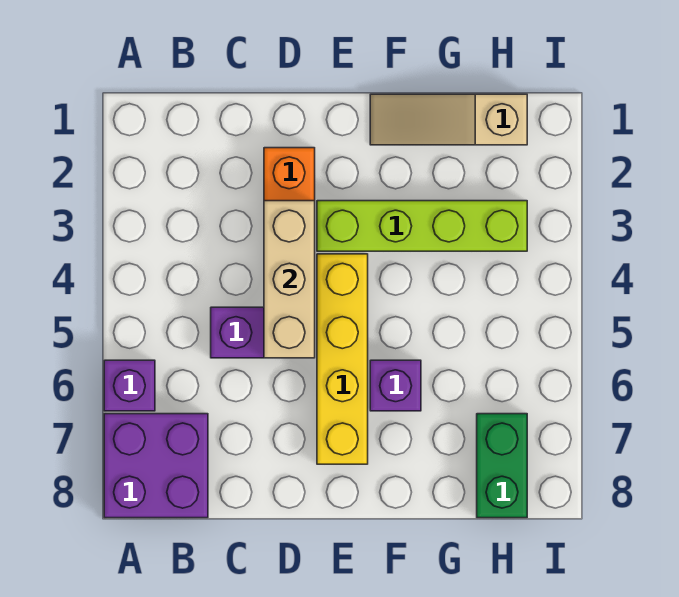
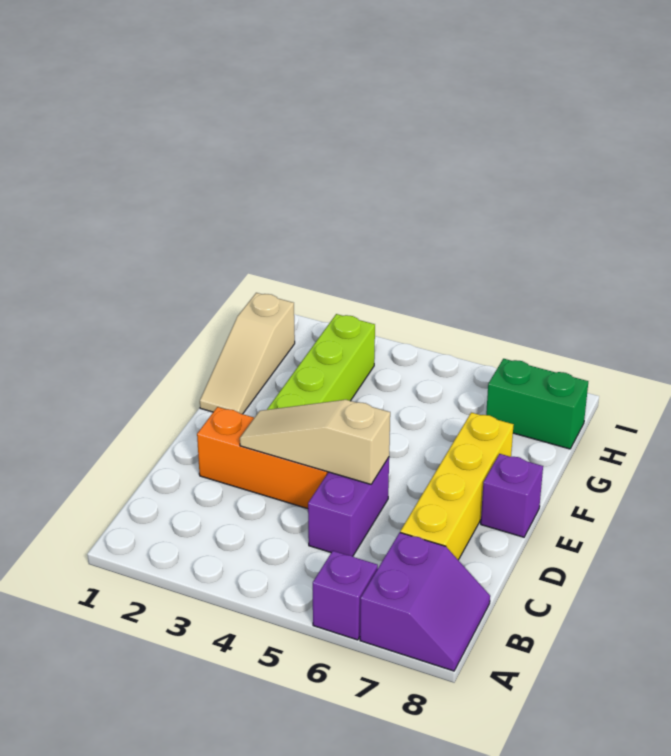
purple brick A7:B8 level 1 -> purple slope A7:B8 level 1 top 7
tan brick D3:D5 level 2 -> tan slope D3:D5 level 2 top 5
yellow brick E4:E7 level 1 -> yellow brick C7:F7 level 1
purple brick F6 level 1 -> purple brick E8 level 1

